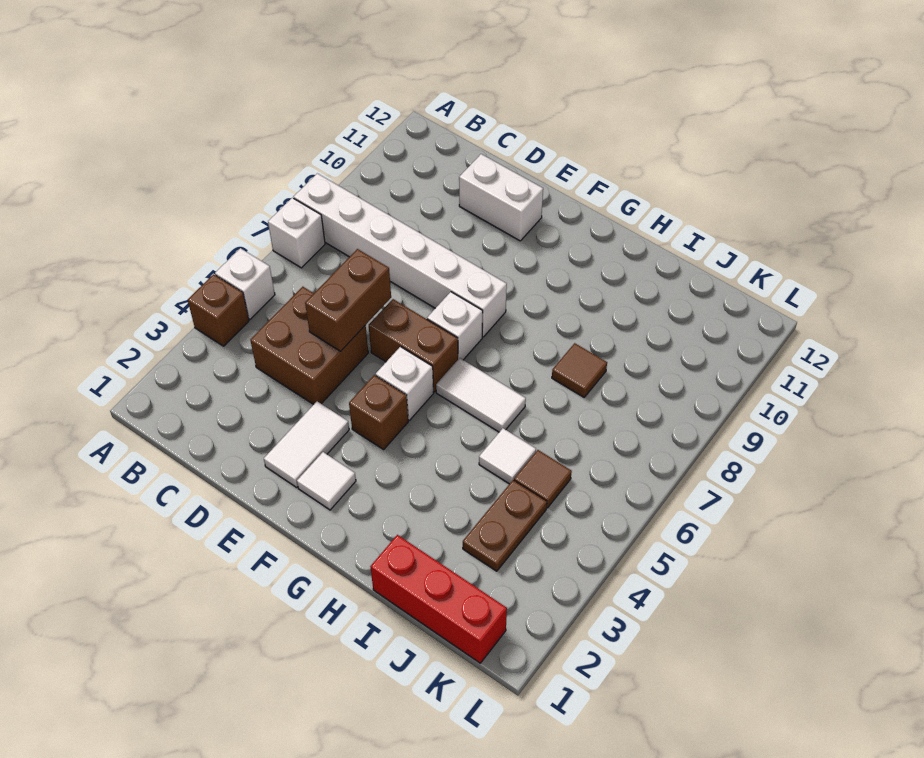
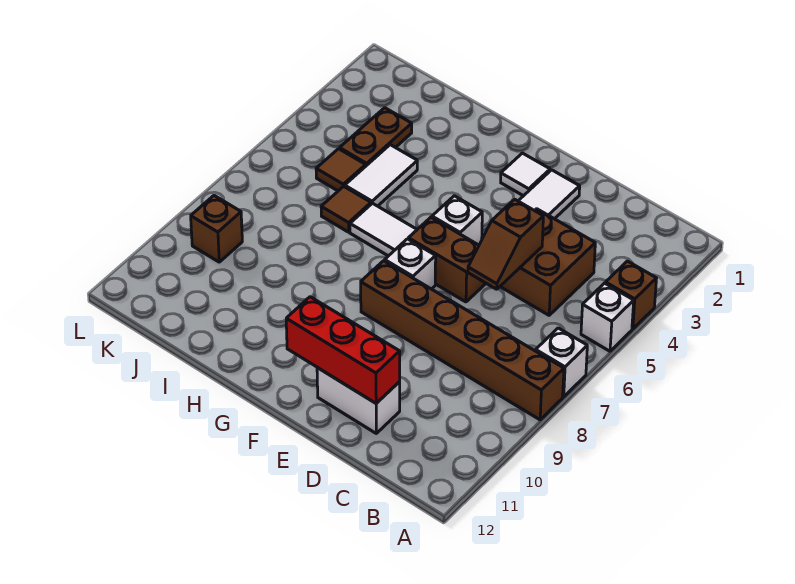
white brick A8:F8 level 1 -> brown brick A8:F8 level 1
brown brick D5:D6 level 2 -> brown slope D5:D6 level 2 top 5
brown brick F4 level 1 -> brown brick K9 level 1
red brick I1:K1 level 1 -> red brick D11:F11 level 2
white tile I5 level 1 -> white tile I4:I5 level 1
brown tile I8 level 1 -> brown tile I6 level 1

